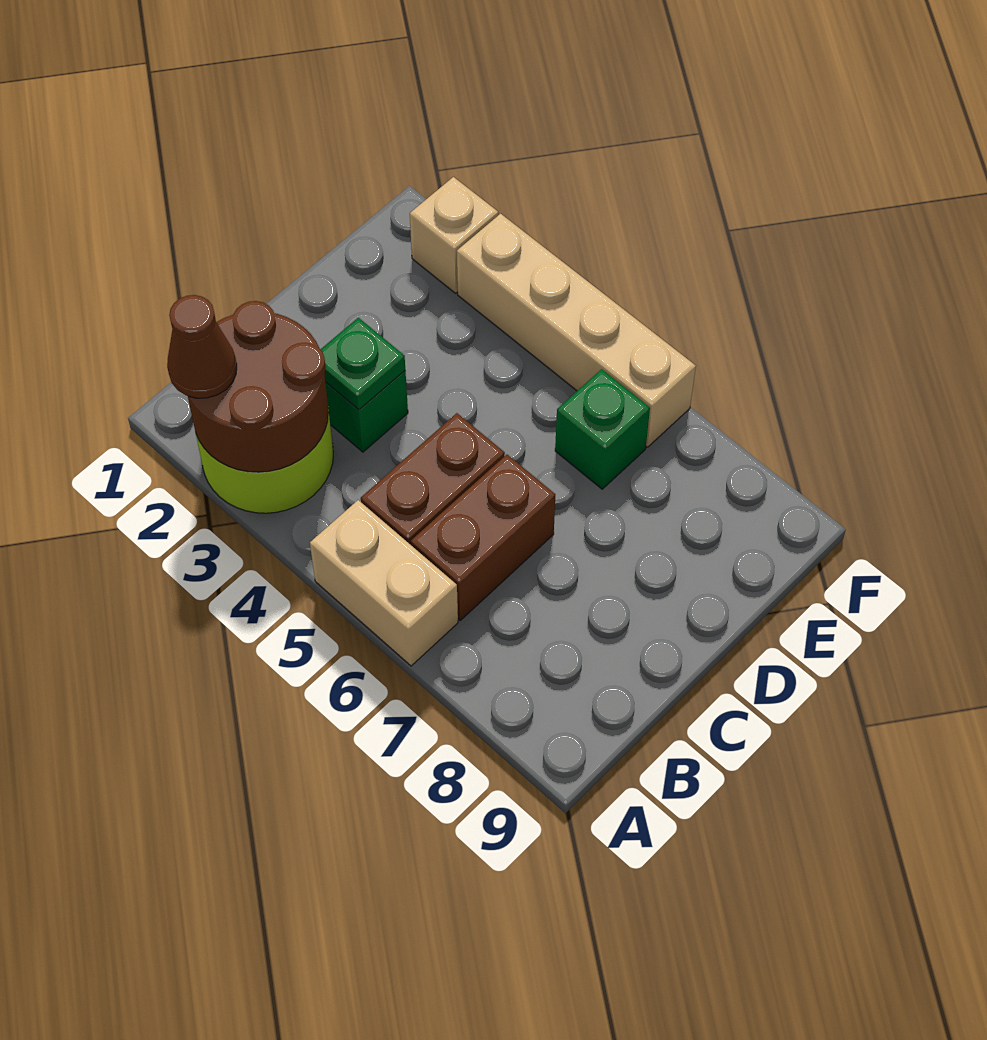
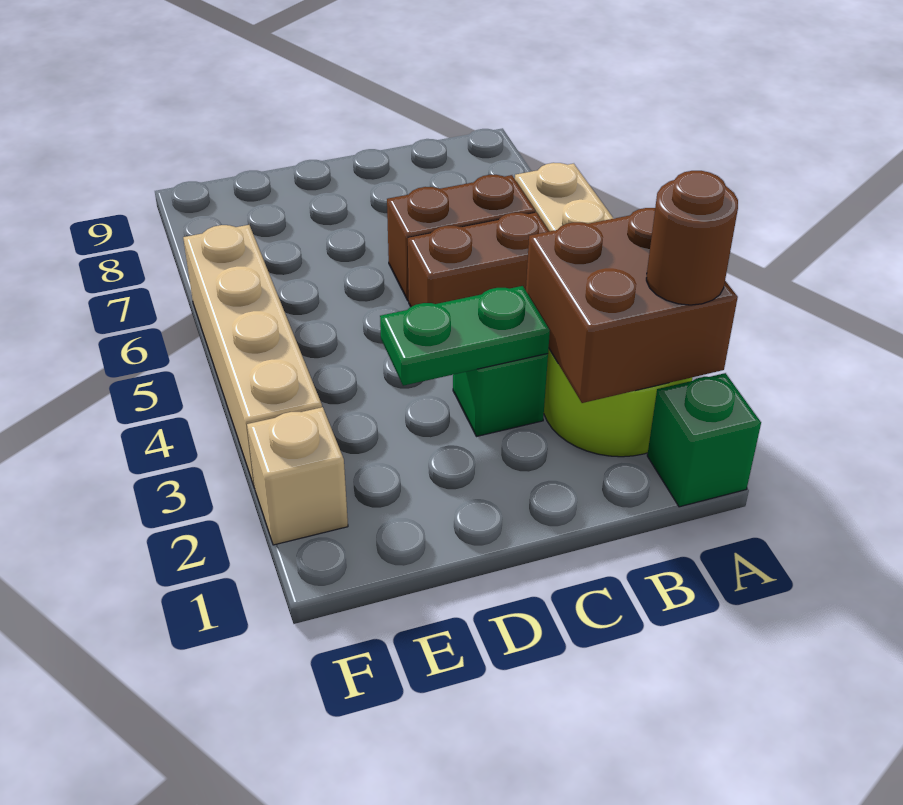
brown round brick A2:B3 level 2 -> brown brick A2:B3 level 2
brown cone A2 level 3 -> brown round brick A2 level 3
green plate C3 level 2 -> green plate C3:D3 level 2
green brick E6 level 1 -> green brick A1 level 1

